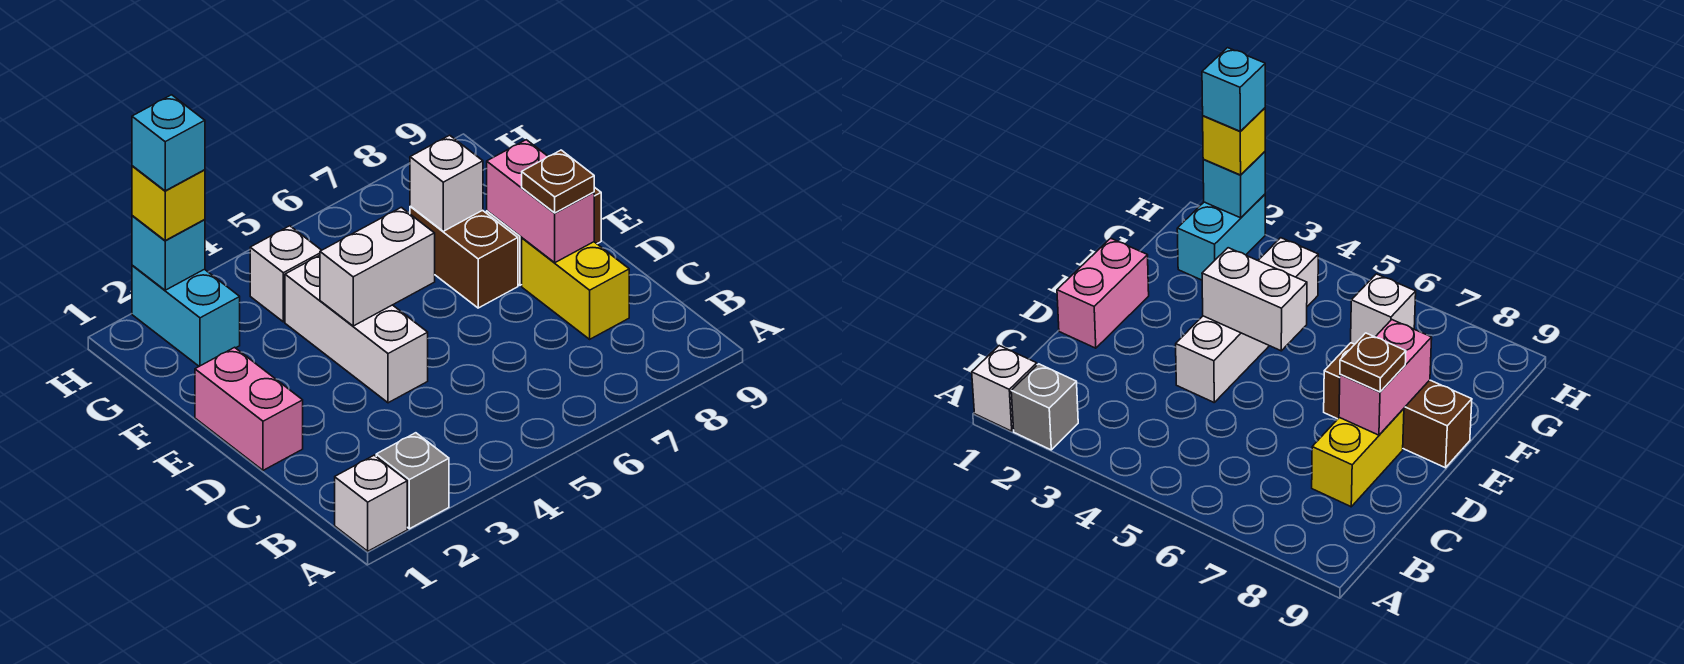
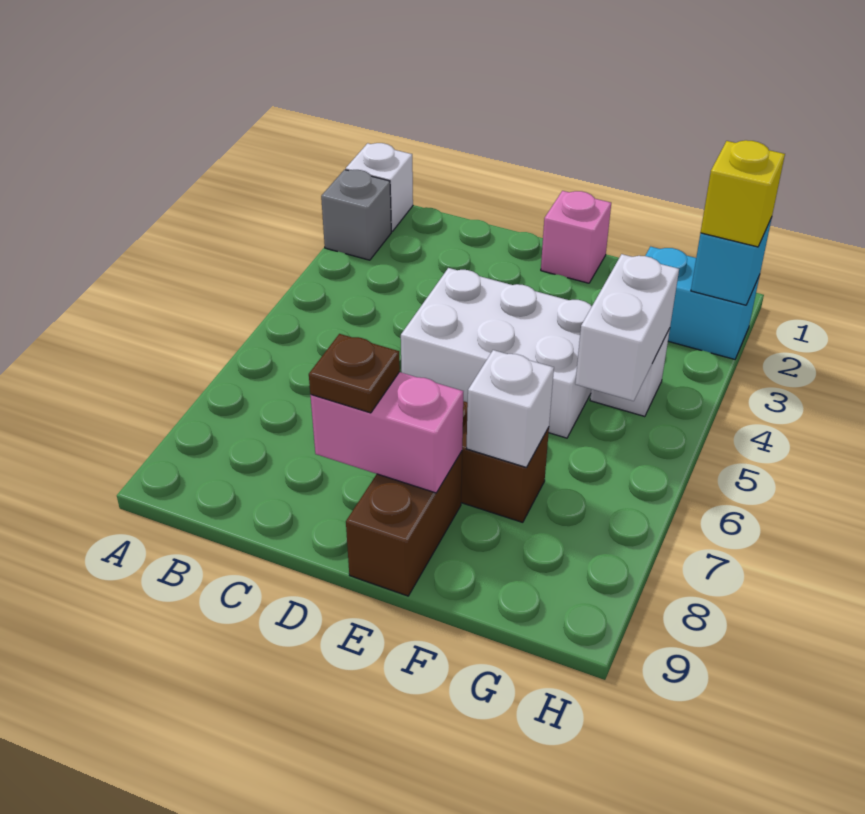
yellow brick C8:D8 level 1 -> none
pink brick D1:E1 level 1 -> pink brick E1 level 1
white brick D4:F4 level 1 -> white brick D4:F5 level 1
white brick E4:E5 level 2 -> white brick G4:G5 level 2
cyan brick H2 level 4 -> none

